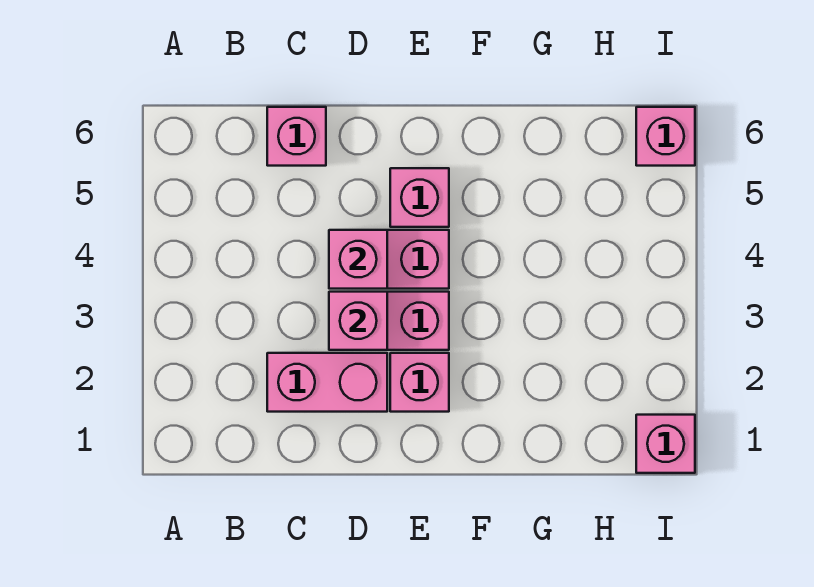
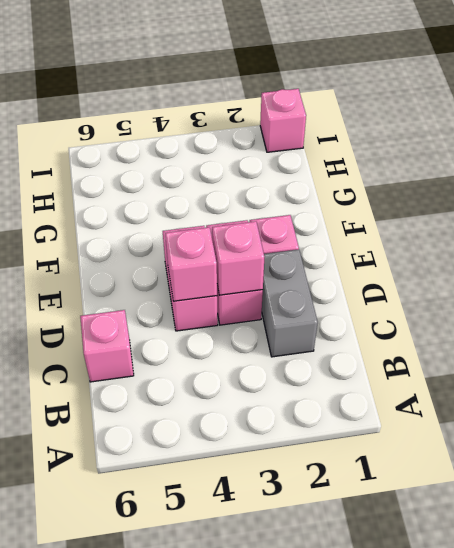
pink brick C2:D2 level 1 -> grey brick C2:D2 level 1
pink brick E5 level 1 -> none
pink brick I6 level 1 -> none

